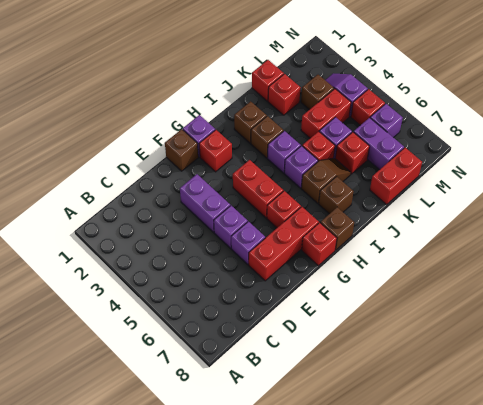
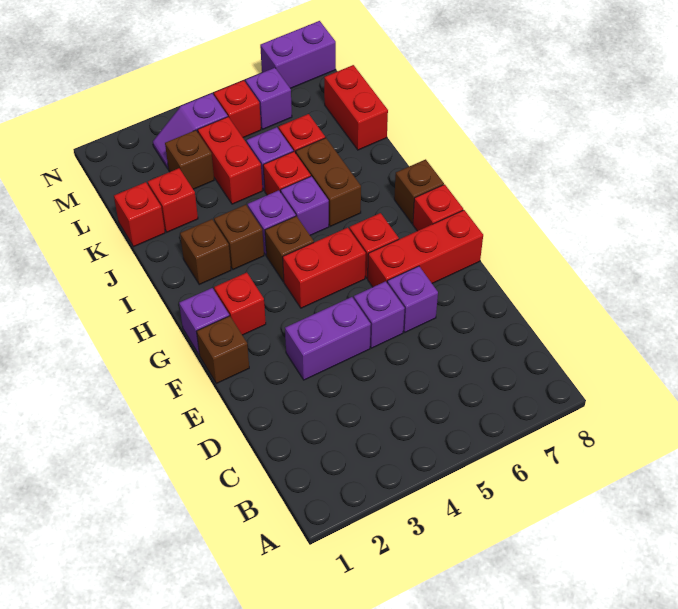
red brick E7:G7 level 1 -> red brick F6:F8 level 1
brown slope I6:J6 level 1 top I -> brown brick I6:J6 level 1
brown brick I7 level 1 -> brown brick H4 level 1
purple brick L6:L7 level 1 -> purple brick N7:N8 level 1

